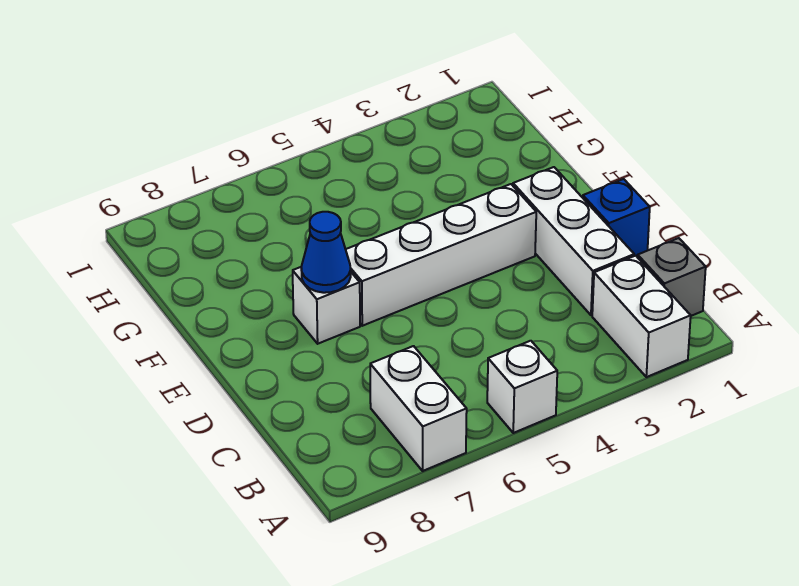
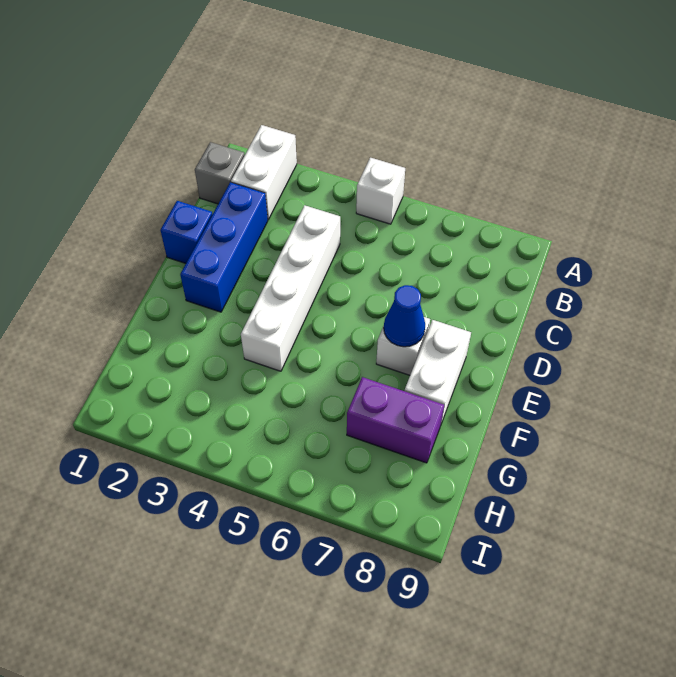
white brick A7:B7 level 1 -> white brick E8:F8 level 1
white brick C2:E2 level 1 -> blue brick C2:E2 level 1
white brick E3:E6 level 1 -> white brick C4:F4 level 1
none -> purple brick G7:G8 level 1

